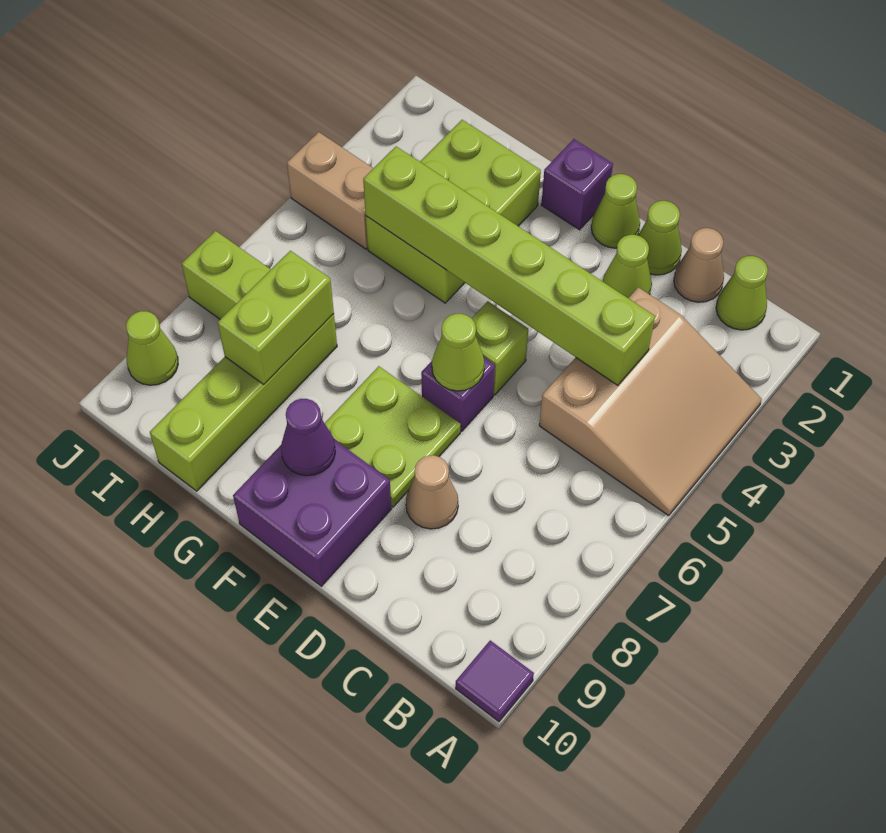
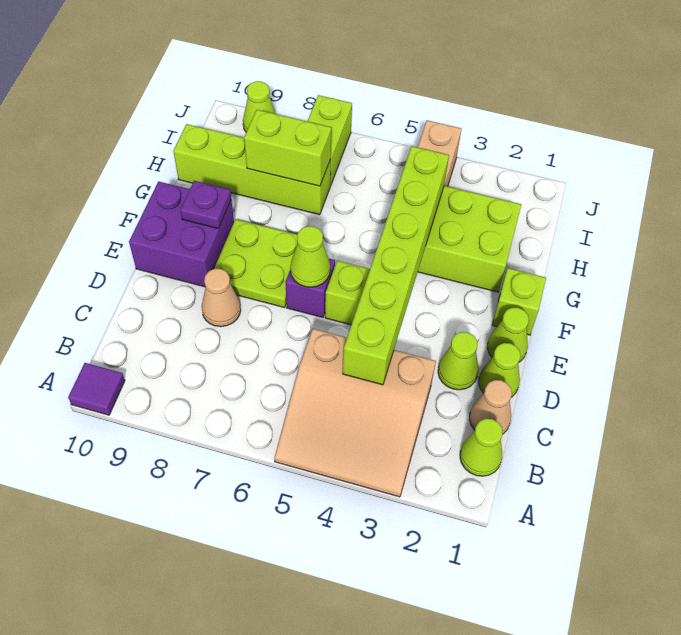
purple brick F1 level 1 -> lime brick F1 level 1
purple cone F9 level 2 -> purple plate F9 level 2

